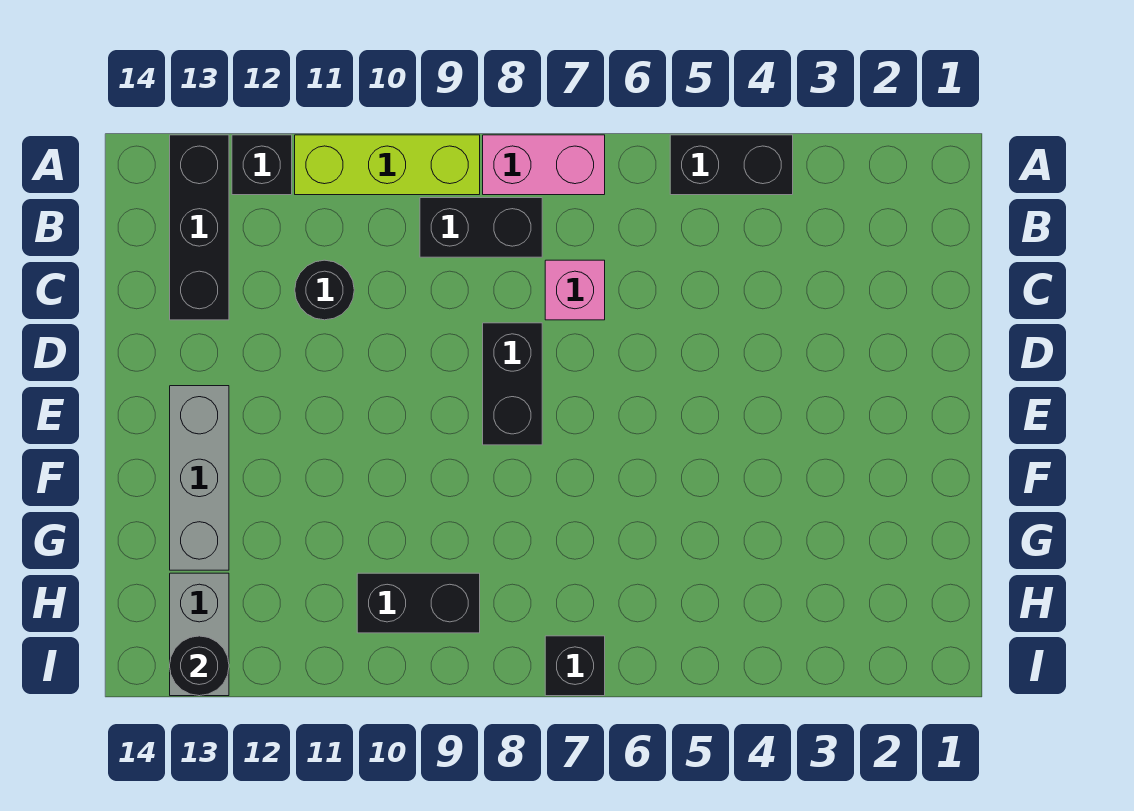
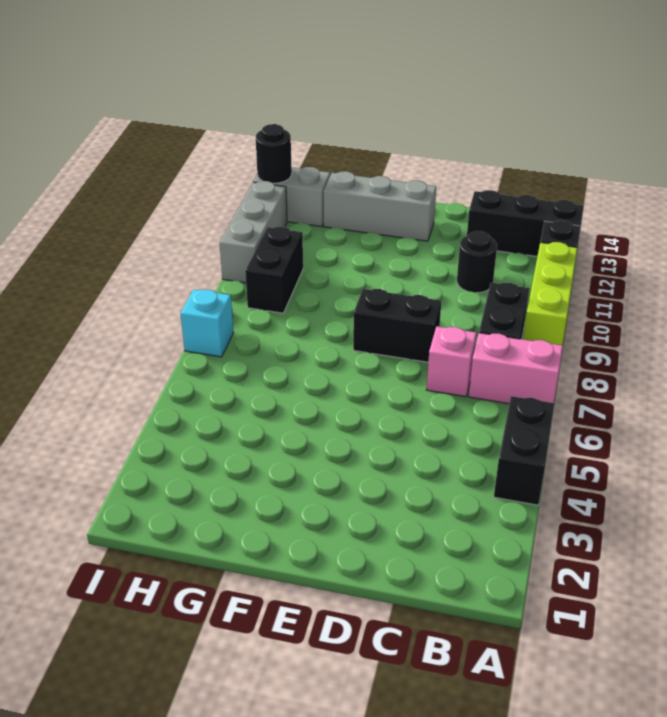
pink brick A7:A8 level 1 -> pink brick A7:B7 level 1
black brick I7 level 1 -> cyan brick I7 level 1
none -> grey brick I10:I12 level 1

